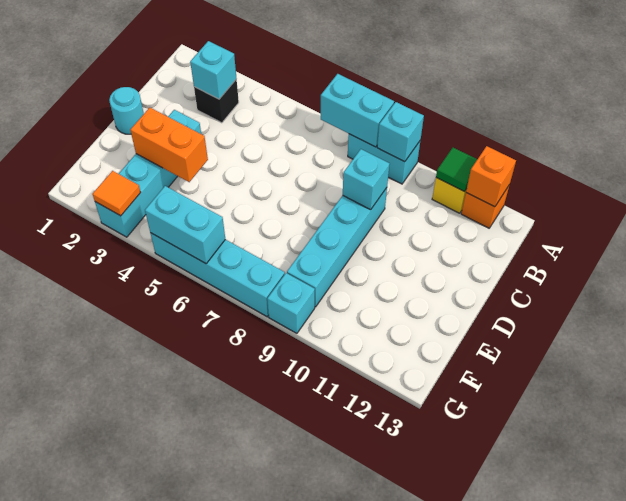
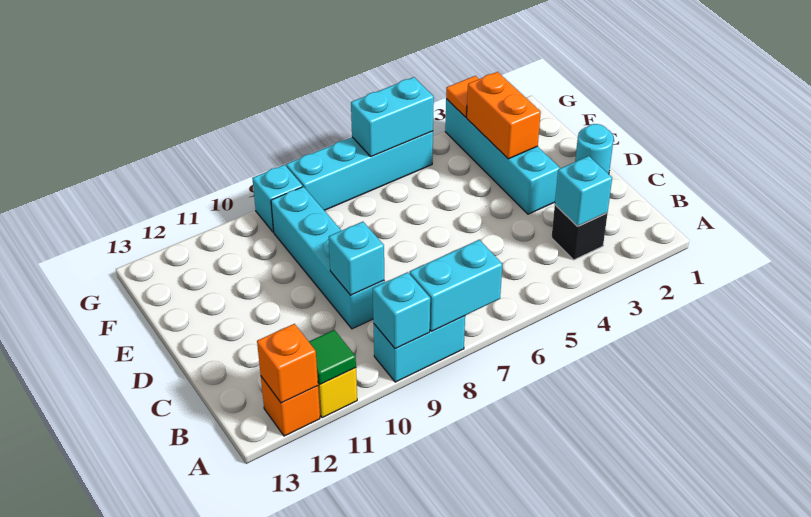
orange brick E3:E4 level 2 -> orange brick E3:F3 level 2

